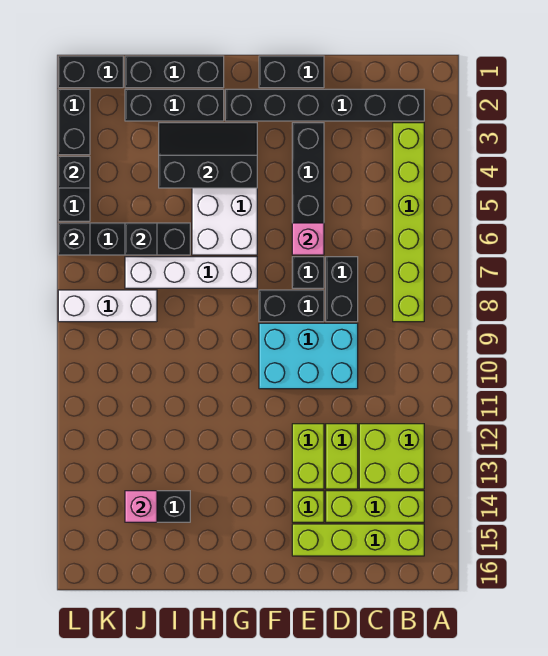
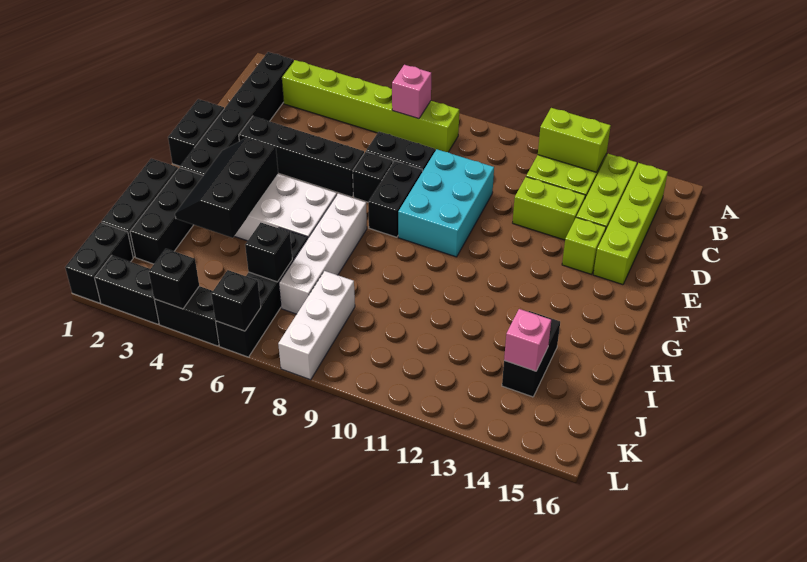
pink brick E6 level 2 -> pink brick B7 level 2
lime brick E12:E13 level 1 -> lime brick B12:B13 level 2

